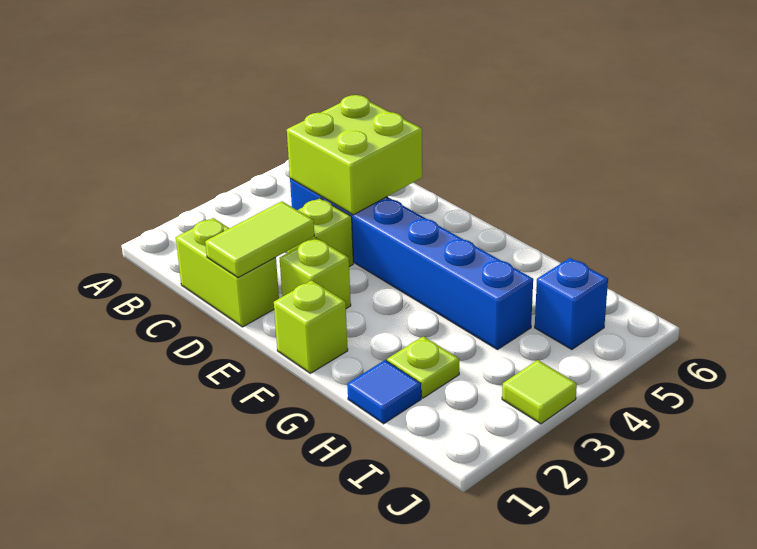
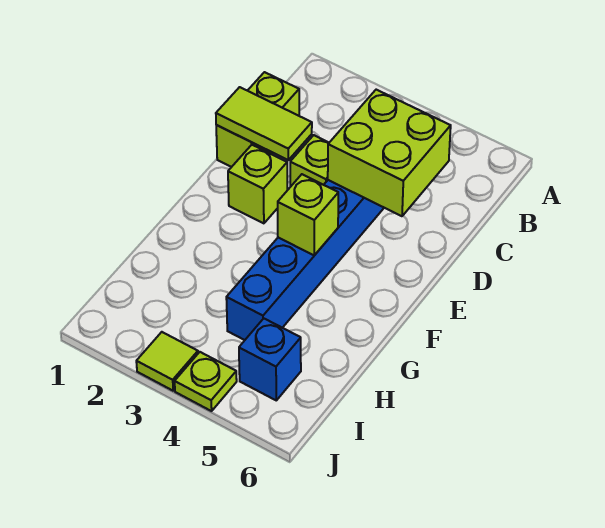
lime brick F1 level 1 -> lime brick F4 level 2
blue tile H1 level 1 -> none
lime plate H2 level 1 -> lime plate J4 level 1

